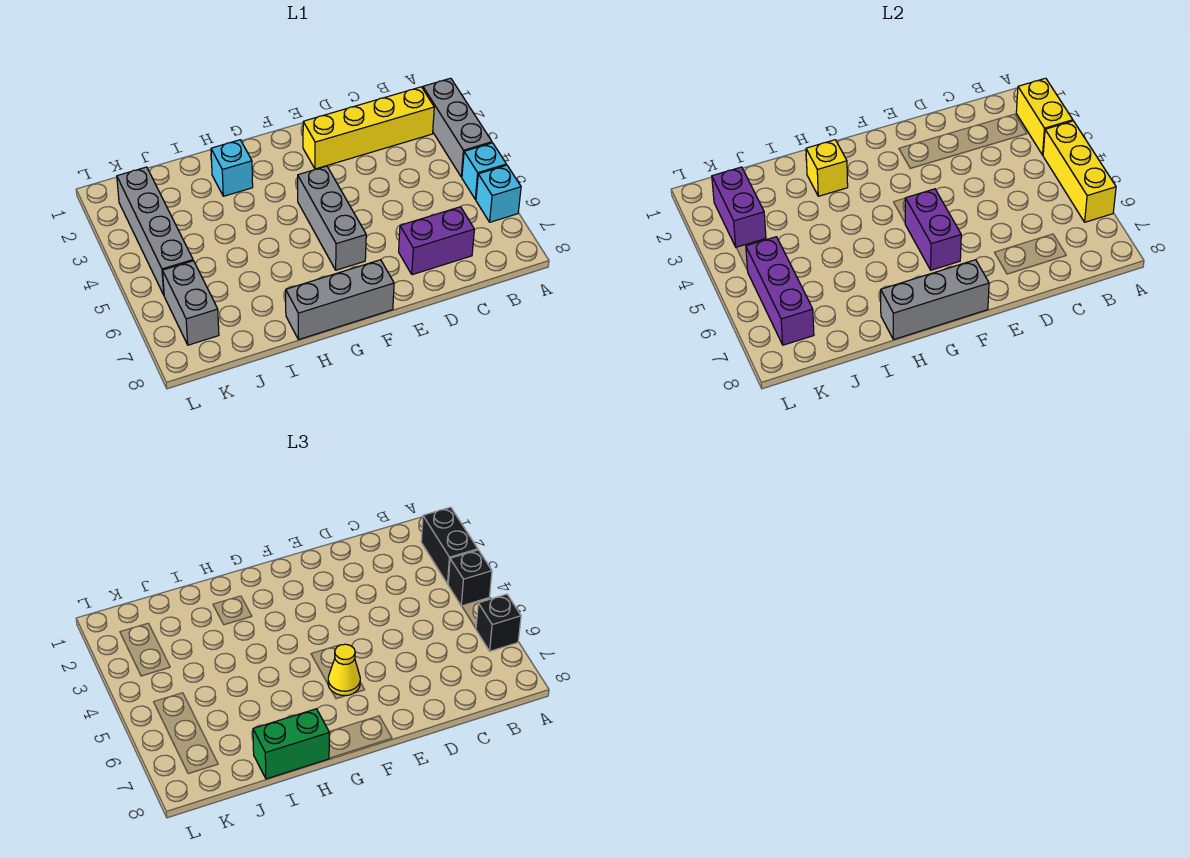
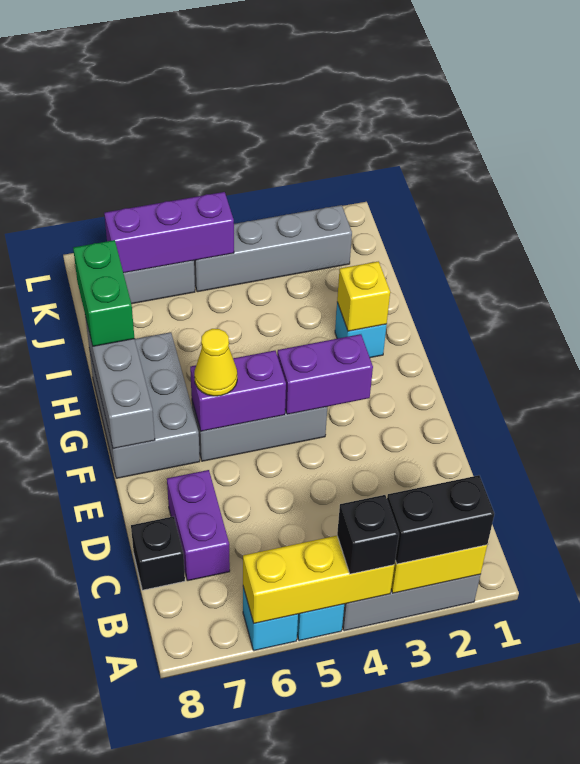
black brick A6 level 3 -> black brick C8 level 1
yellow brick B2:E2 level 1 -> none
grey brick F8:H8 level 1 -> grey brick F7:H8 level 1
purple brick K2:K3 level 2 -> purple brick F3:F4 level 2

